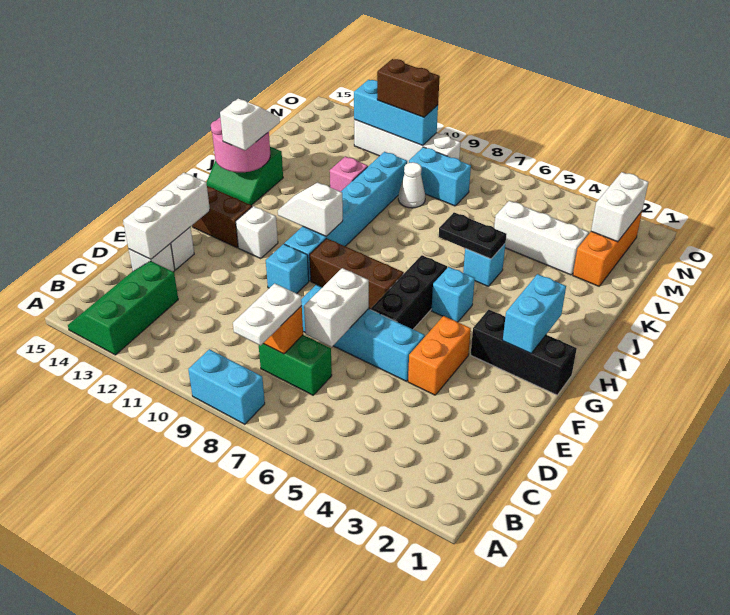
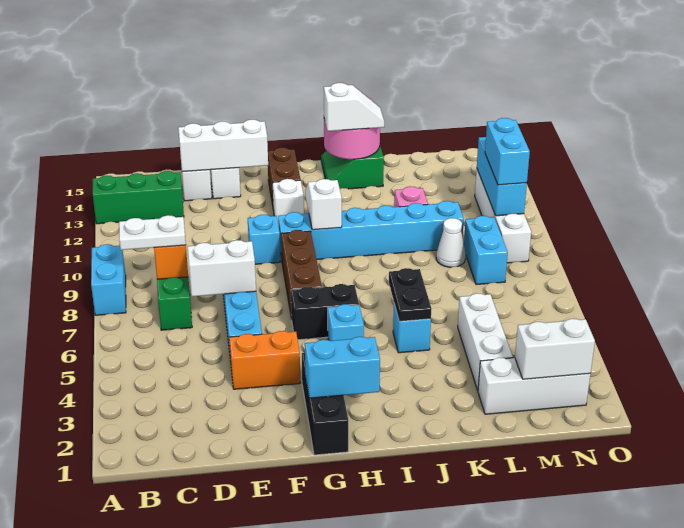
black brick F6:H6 level 1 -> black brick G6:H6 level 1
orange brick L2:N2 level 1 -> white brick L2:N2 level 1
brown brick N10:N11 level 3 -> cyan brick N10:N11 level 3

